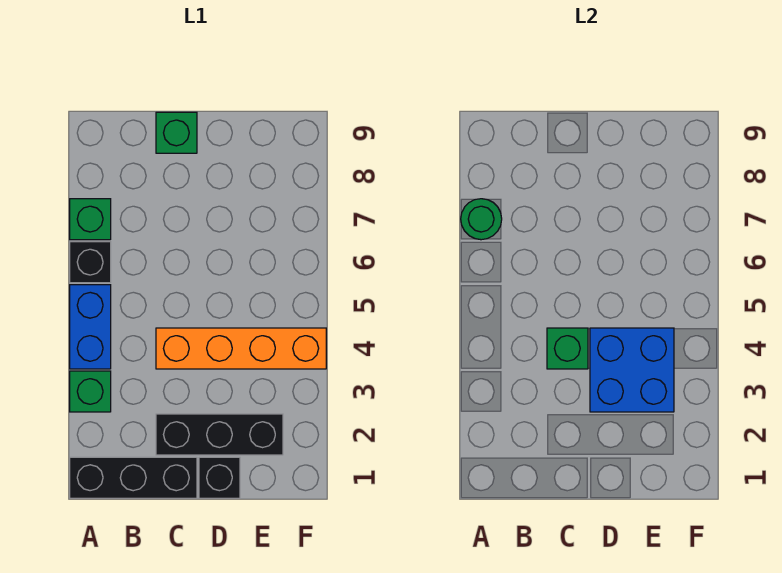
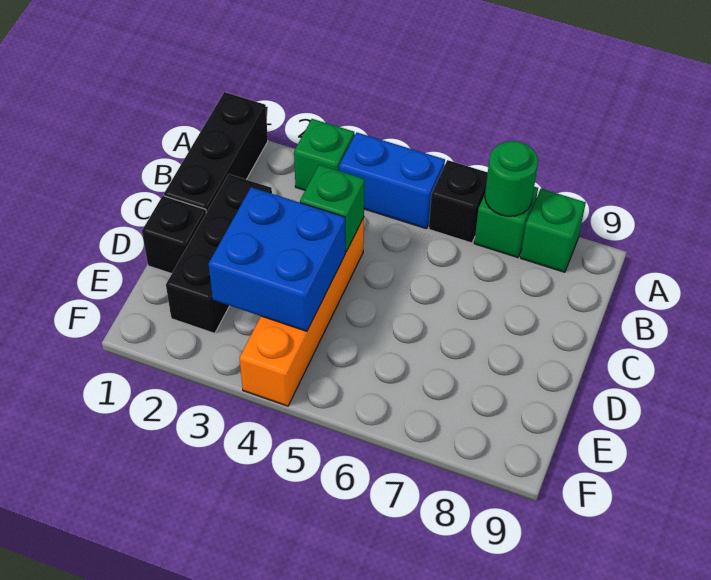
green brick C9 level 1 -> green brick A8 level 1

